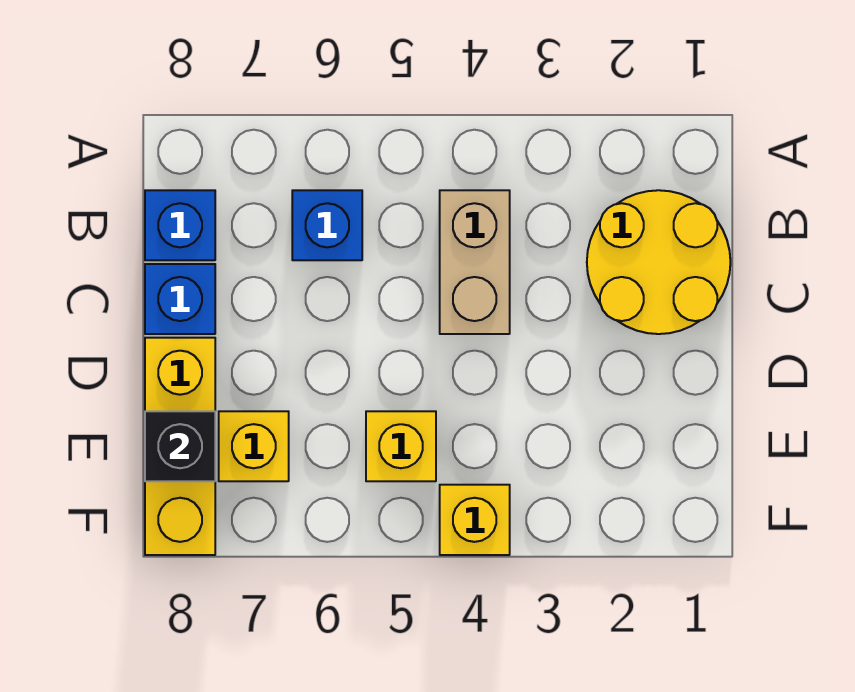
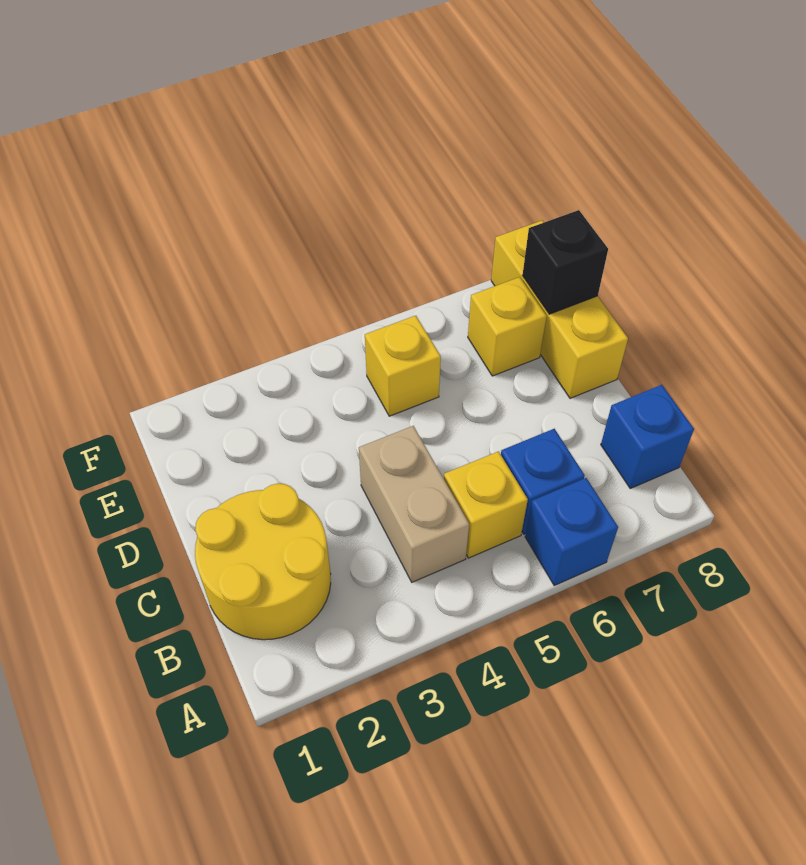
blue brick C8 level 1 -> blue brick A6 level 1
yellow brick F4 level 1 -> yellow brick B5 level 1

